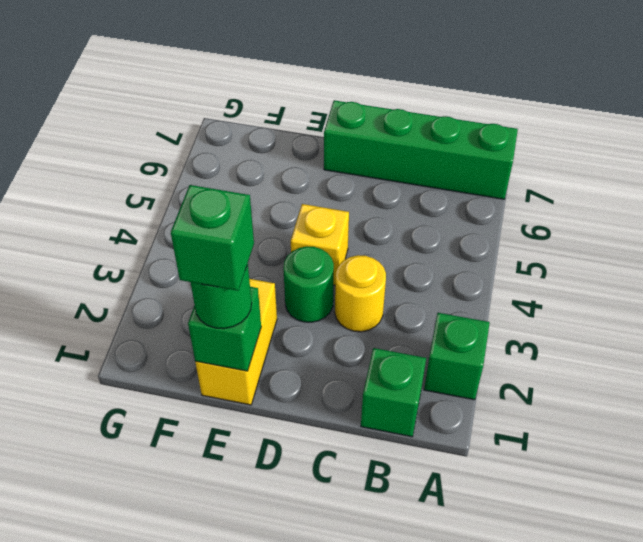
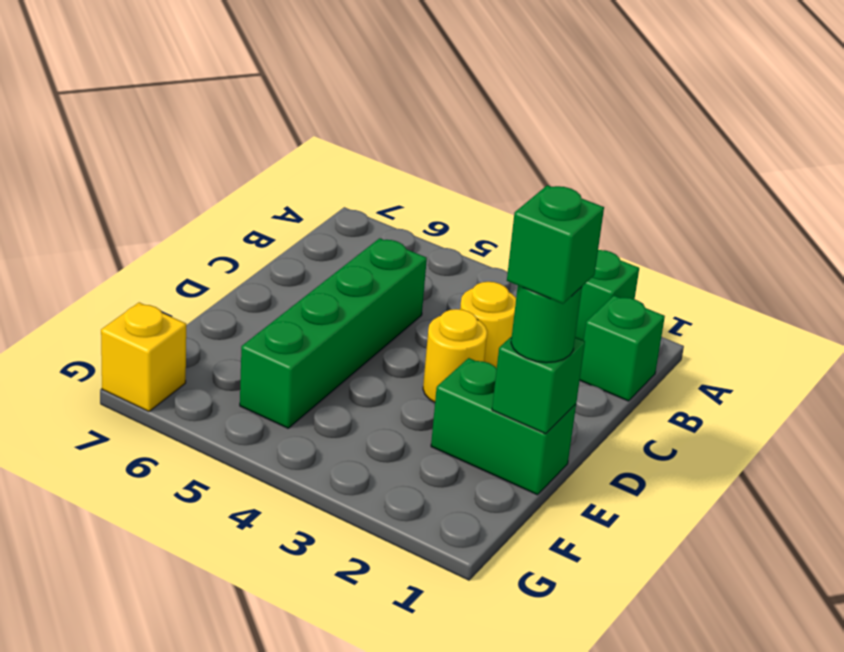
green brick A7:D7 level 1 -> green brick C5:F5 level 1
green round brick D3 level 1 -> yellow round brick D3 level 1
yellow brick D4 level 1 -> yellow brick G7 level 1
yellow brick E1:E2 level 1 -> green brick E1:E2 level 1

